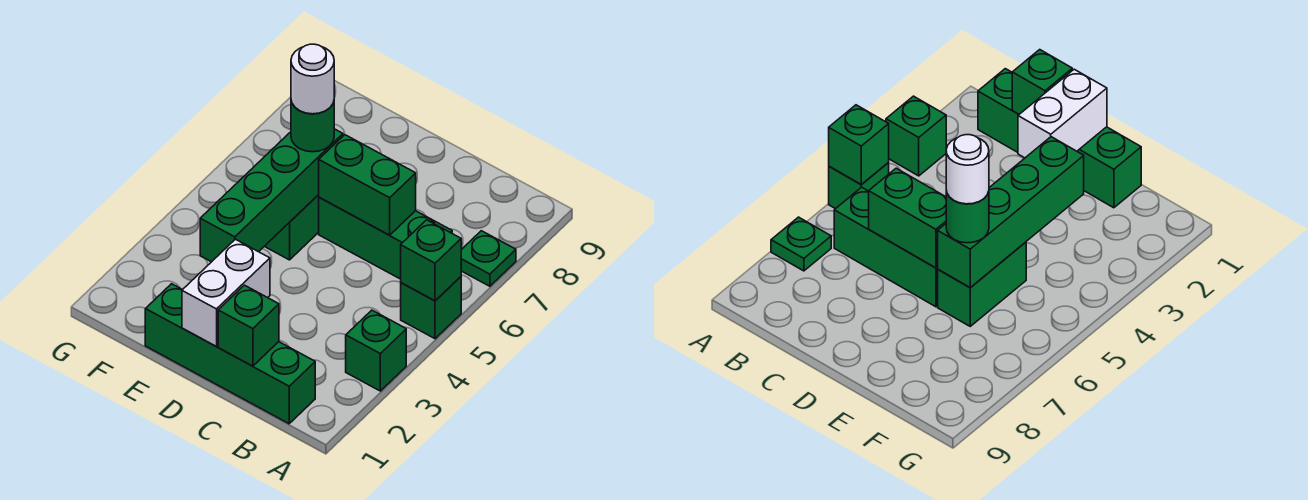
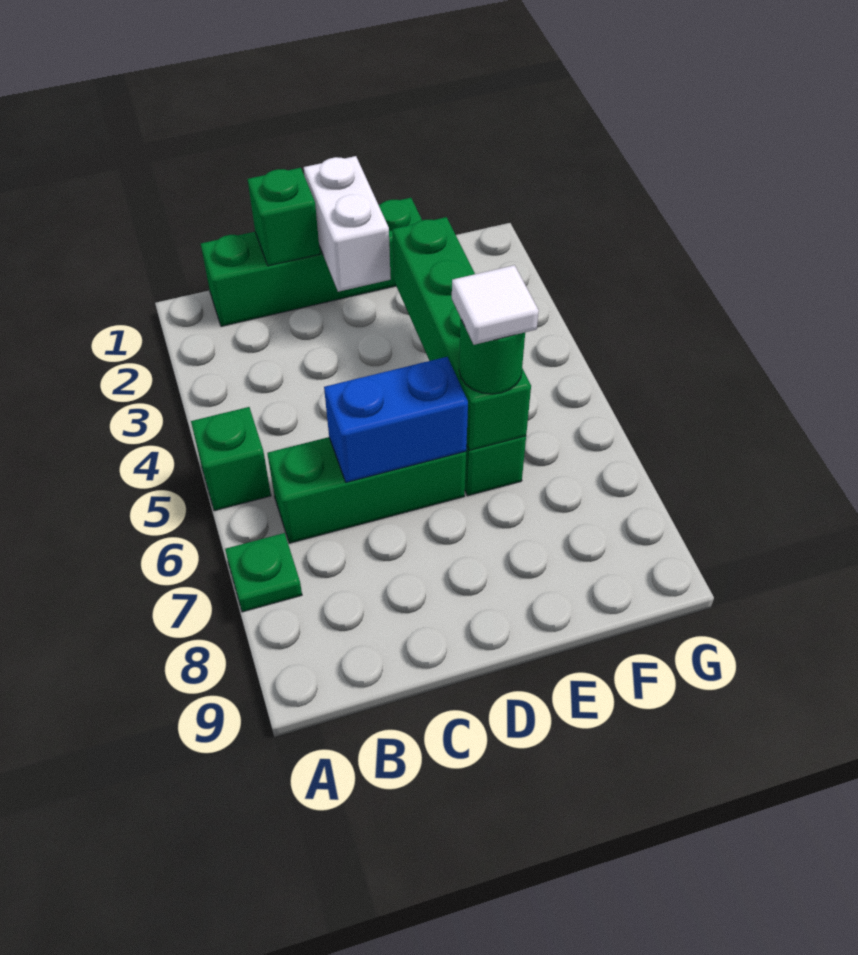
green brick A3 level 1 -> none
green brick A5 level 2 -> none
green brick C6:D6 level 2 -> blue brick C6:D6 level 2
white round brick E6 level 4 -> white tile E6 level 4

